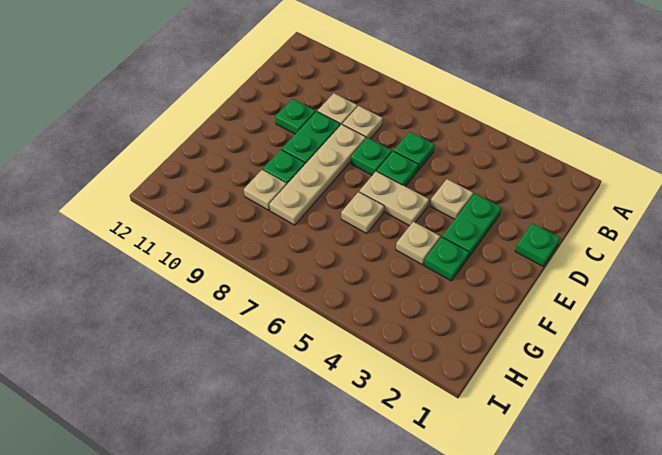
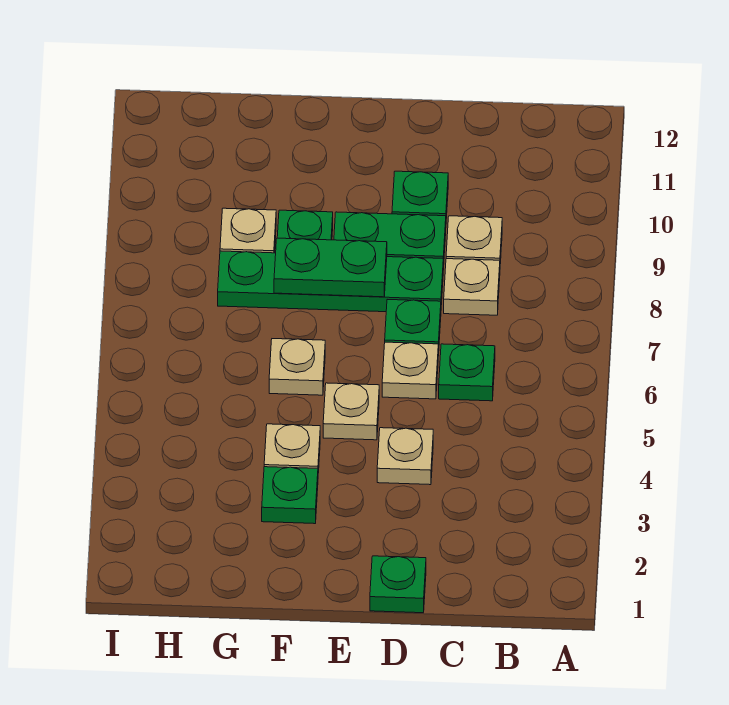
green plate D3:E3 level 1 -> green plate E8:F8 level 2
green plate D6 level 1 -> tan plate D6 level 1
tan plate D8:G8 level 1 -> green plate D8:G8 level 1
tan plate E5:E6 level 1 -> tan plate E5 level 1

